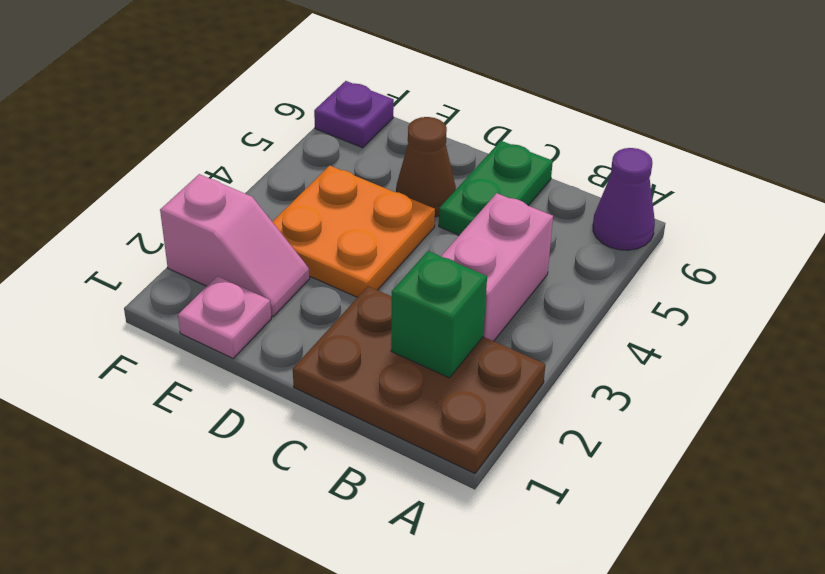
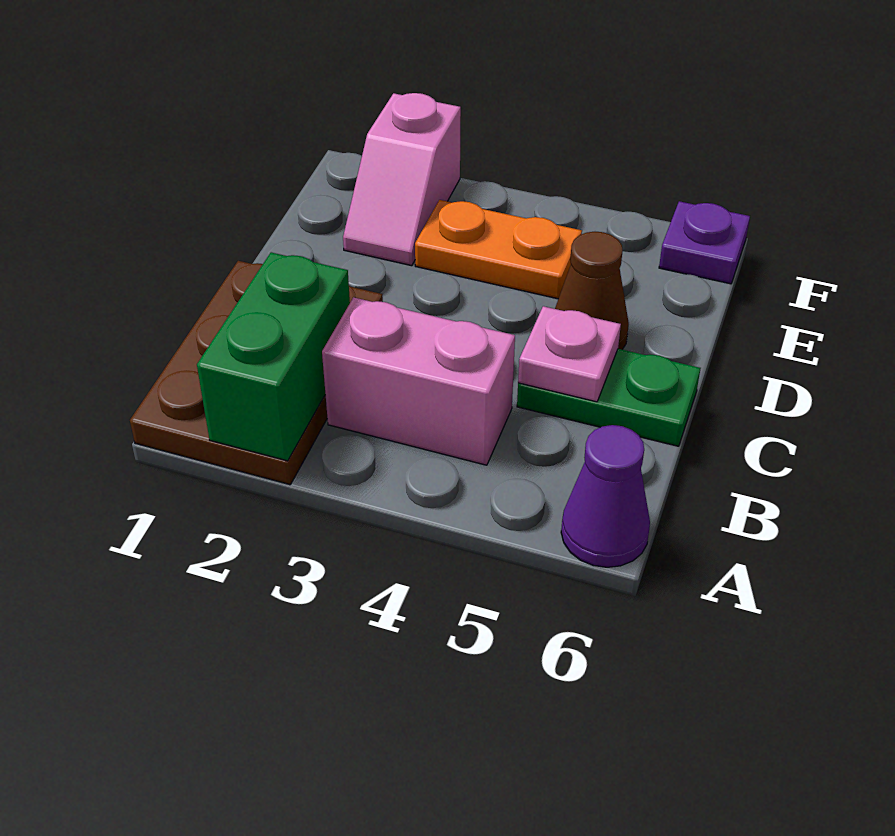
green brick B2 level 2 -> green brick A2:B2 level 2
orange plate D3:E4 level 1 -> orange plate E3:E4 level 1
pink plate E1 level 1 -> pink plate C5 level 2

